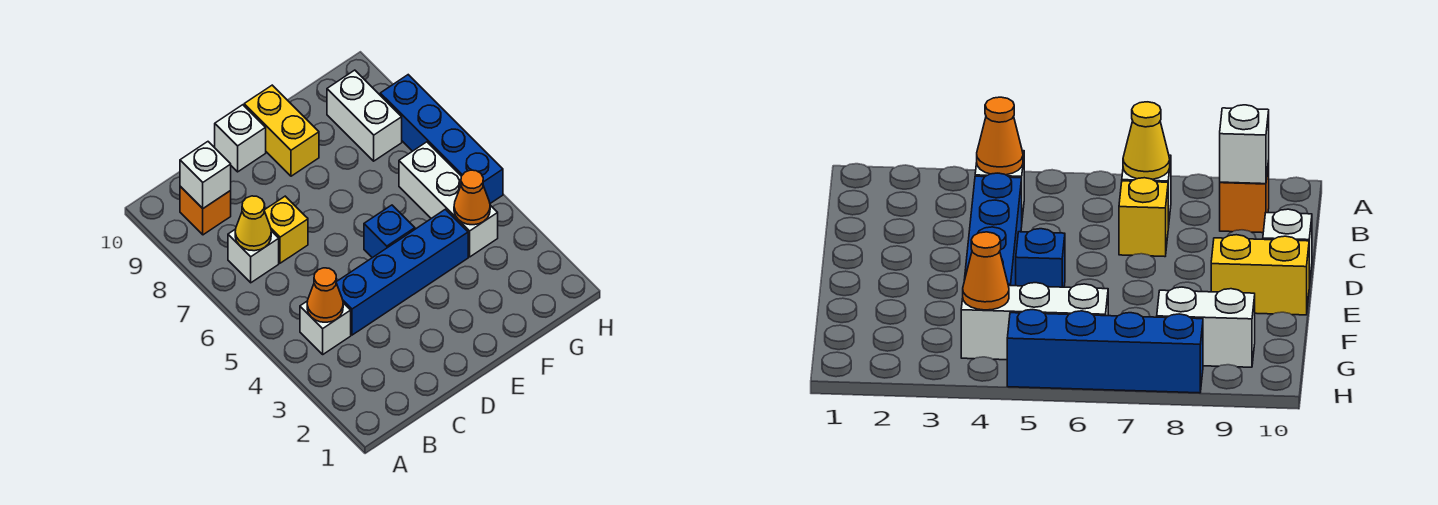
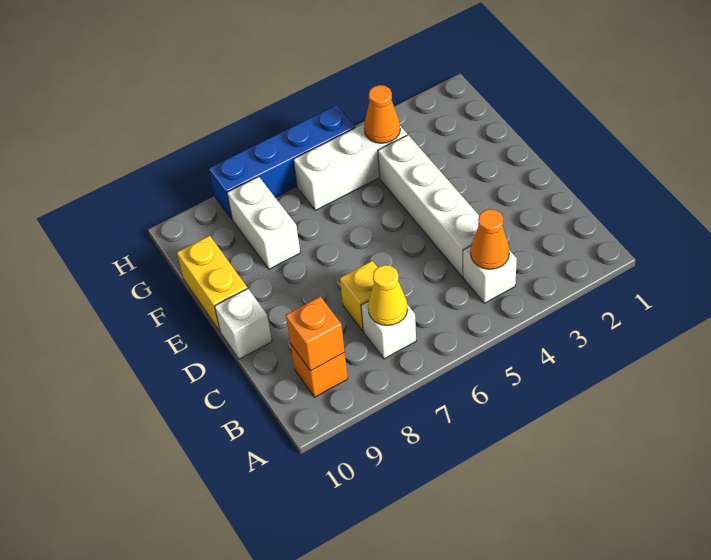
white brick B9 level 2 -> orange brick B9 level 2
blue brick C4:F4 level 1 -> white brick C4:F4 level 1
blue brick E5 level 1 -> none
yellow brick E9:E10 level 1 -> yellow brick E10:F10 level 1
white brick G8:G9 level 1 -> white brick F8:G8 level 1

